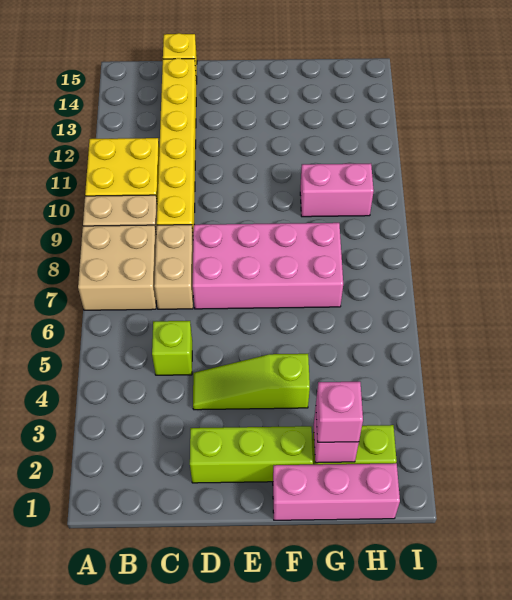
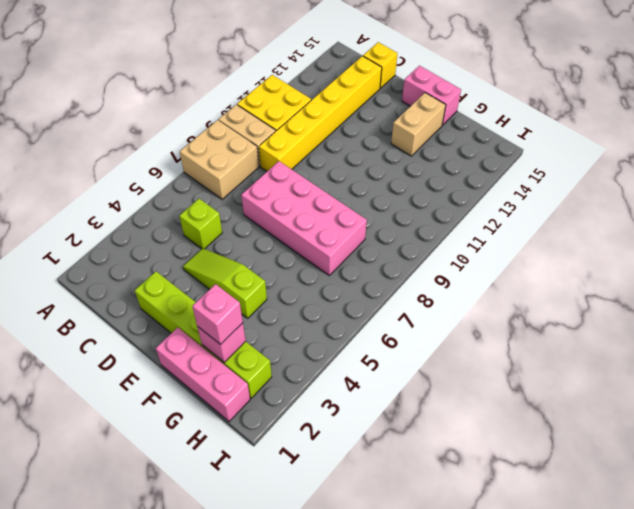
tan brick C7:C8 level 1 -> tan brick F13:F14 level 1
pink brick G10:H10 level 1 -> pink brick E15:F15 level 1

